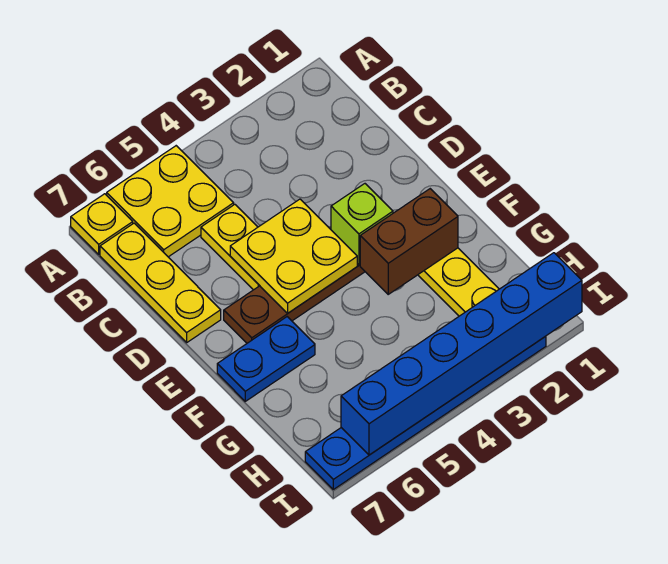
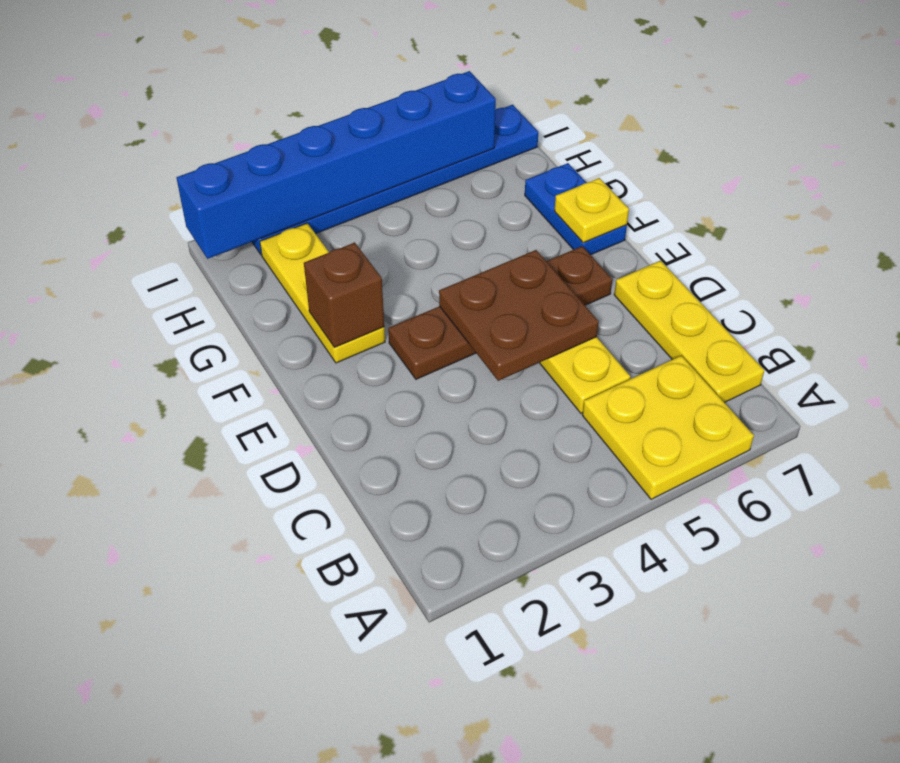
yellow plate A7 level 1 -> yellow plate F7 level 2
yellow plate D4:E5 level 2 -> brown plate D4:E5 level 2
lime brick E3 level 2 -> none
brown brick F2:F3 level 2 -> brown brick F2 level 2
blue plate F6:F7 level 1 -> blue plate F7:G7 level 1

